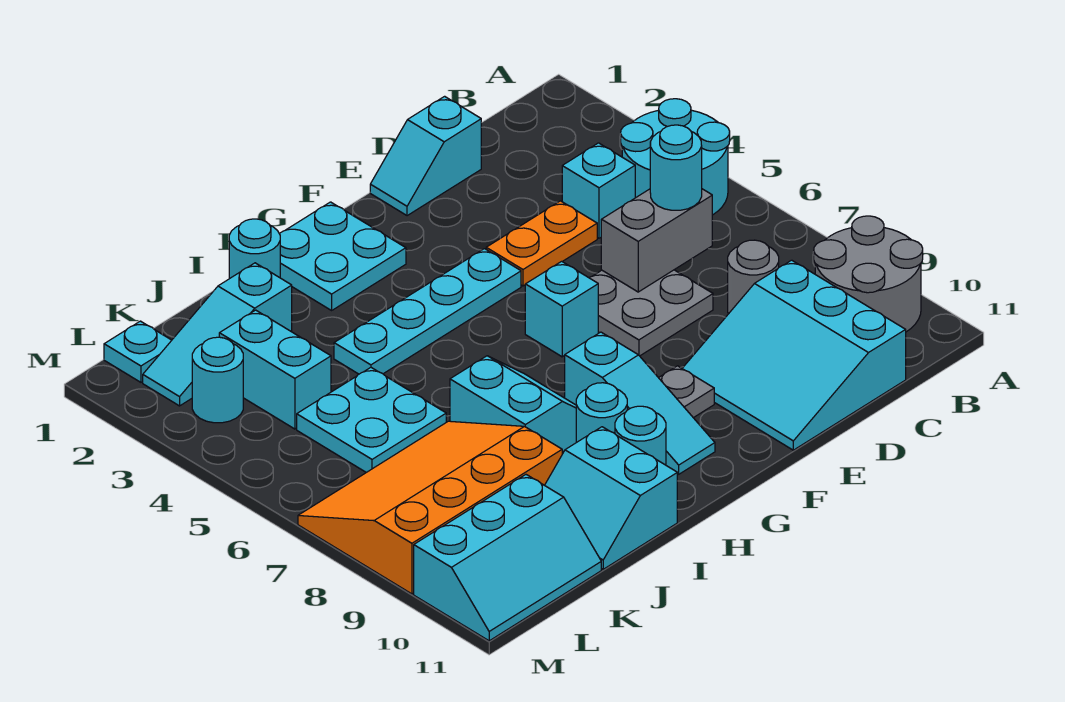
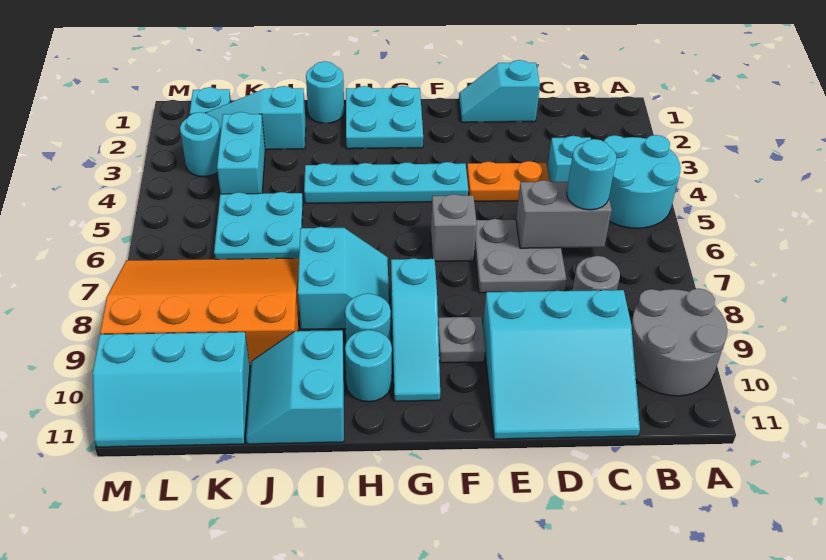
cyan slope C9:E11 level 1 top C -> cyan slope C9:E11 level 1 top 9
cyan brick F6 level 1 -> grey brick F6 level 1

